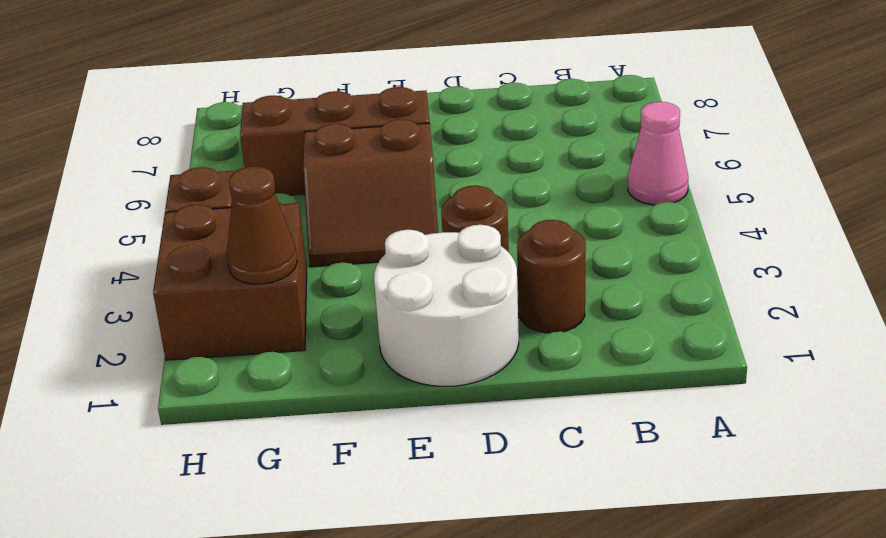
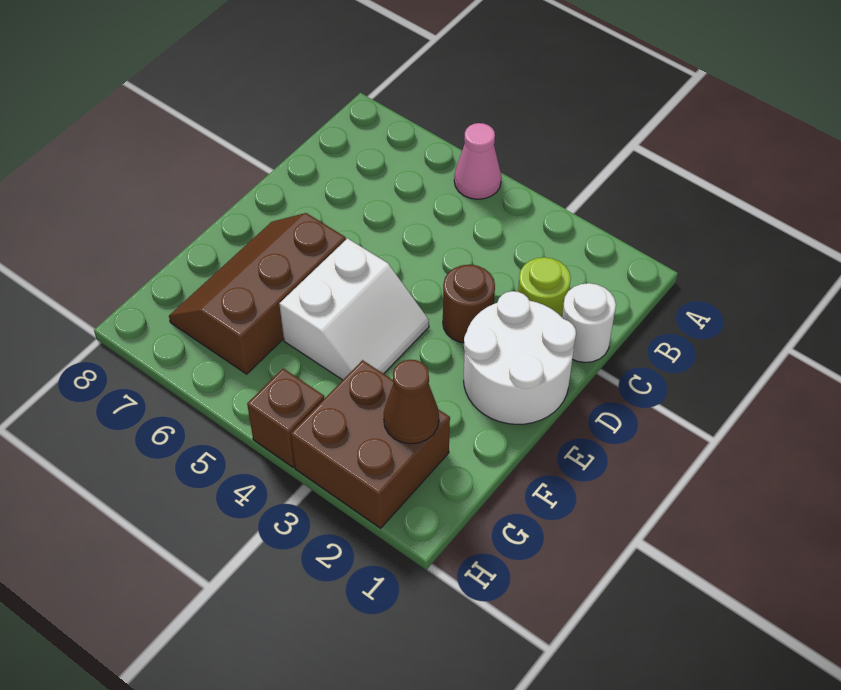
none -> white round brick C1 level 1
brown round brick C2 level 1 -> lime round brick C2 level 1
brown slope E4:F5 level 1 top 5 -> white slope E4:F5 level 1 top 5

